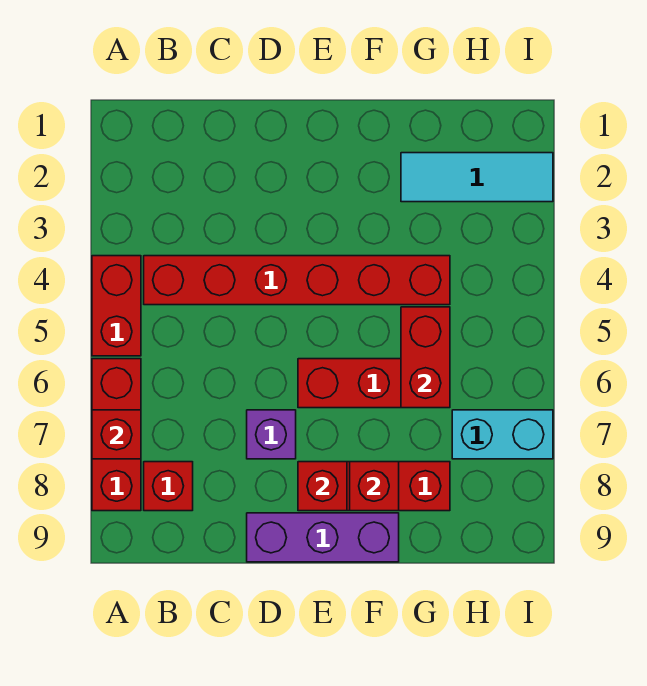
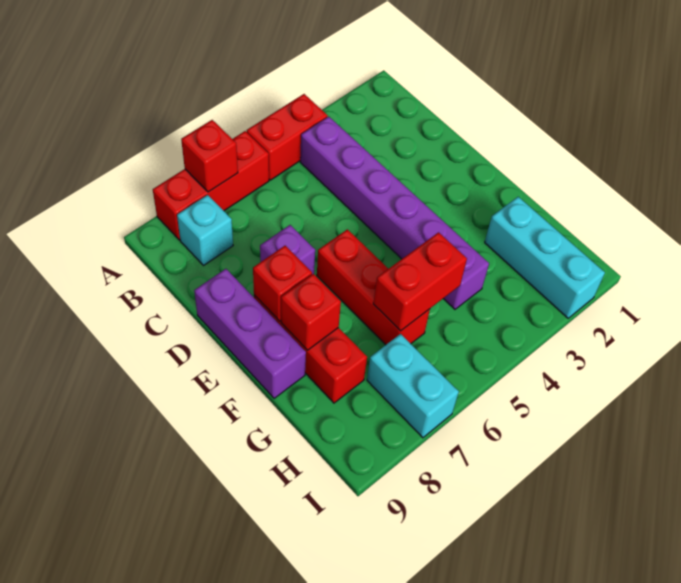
red brick B4:G4 level 1 -> purple brick B4:G4 level 1
red brick B8 level 1 -> cyan brick B8 level 1
cyan tile G2:I2 level 1 -> cyan brick G2:I2 level 1

